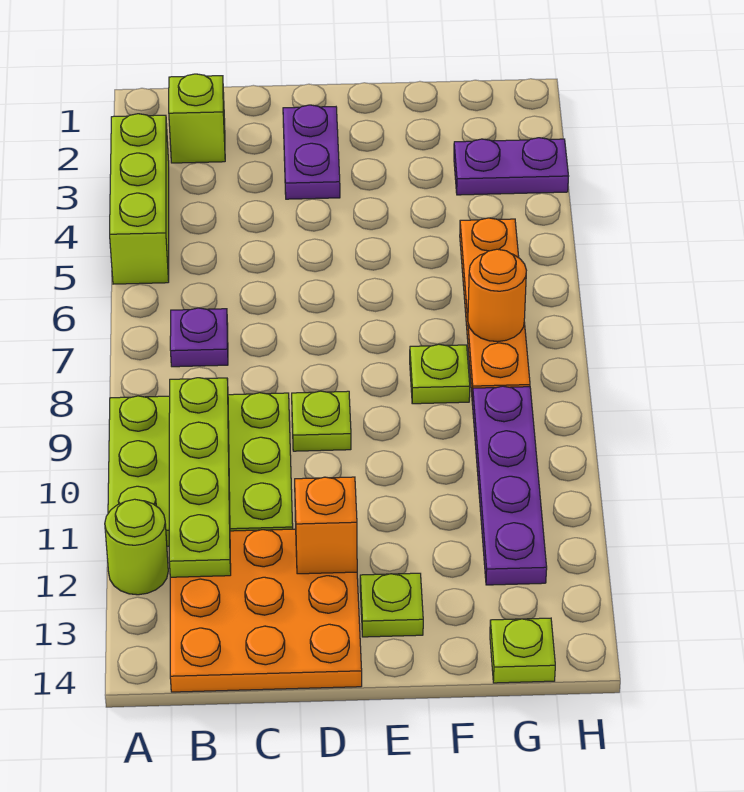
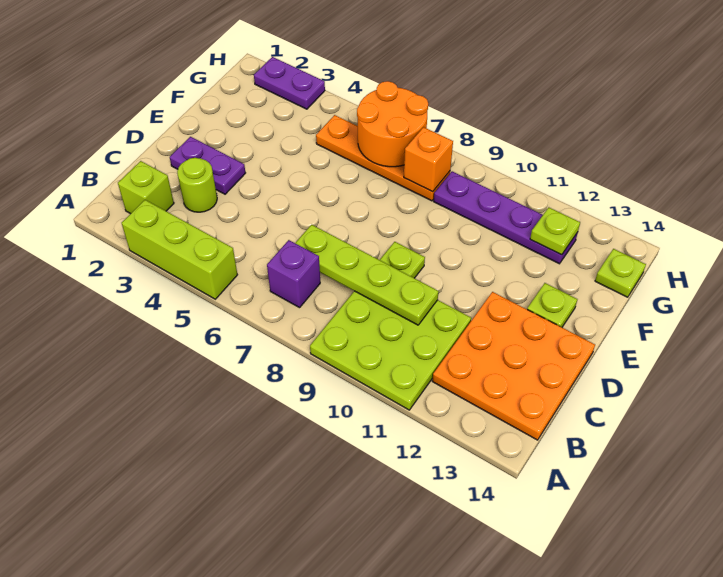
lime round brick A12 level 1 -> lime round brick C3 level 1
purple plate B7 level 1 -> purple brick B7 level 1
lime plate B9:B12 level 2 -> lime plate C7:C10 level 2
orange brick D12 level 2 -> orange brick G8 level 2
lime plate F8 level 1 -> lime plate G12 level 2
purple plate G3:H3 level 1 -> purple plate H2:H3 level 1
orange round brick G7 level 2 -> orange round brick G6:H7 level 2

